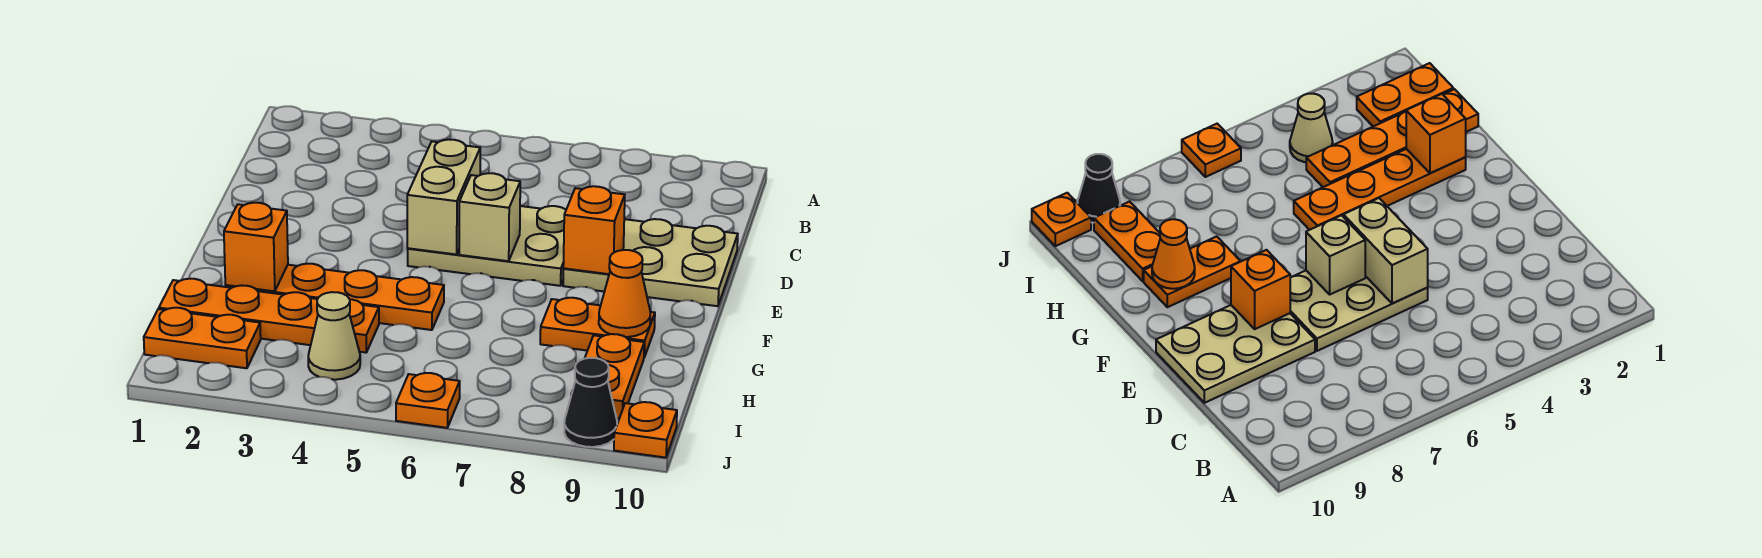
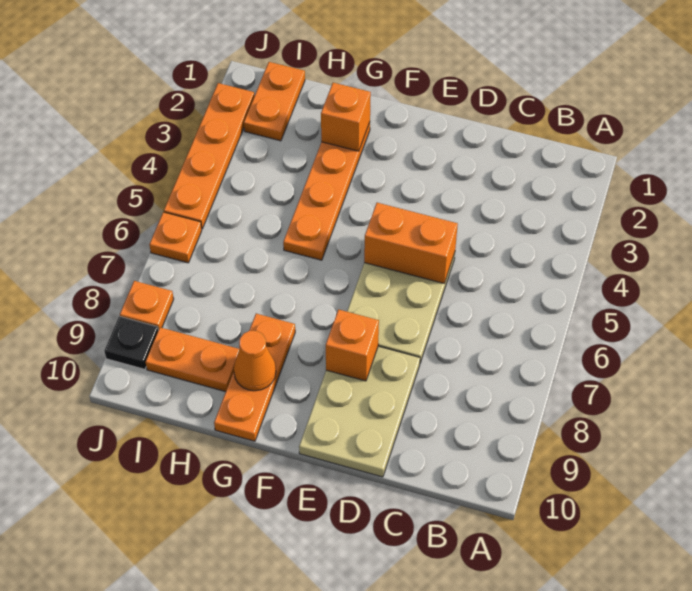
tan brick D5:E5 level 2 -> orange brick D5:E5 level 2
tan brick E6 level 2 -> none
orange plate G8:G9 level 1 -> orange plate G8:G10 level 1
orange plate H1:H4 level 1 -> orange plate J2:J5 level 1
tan cone I4 level 1 -> none
black cone J9 level 1 -> black plate J9 level 1
orange plate J10 level 1 -> orange plate J8 level 1

